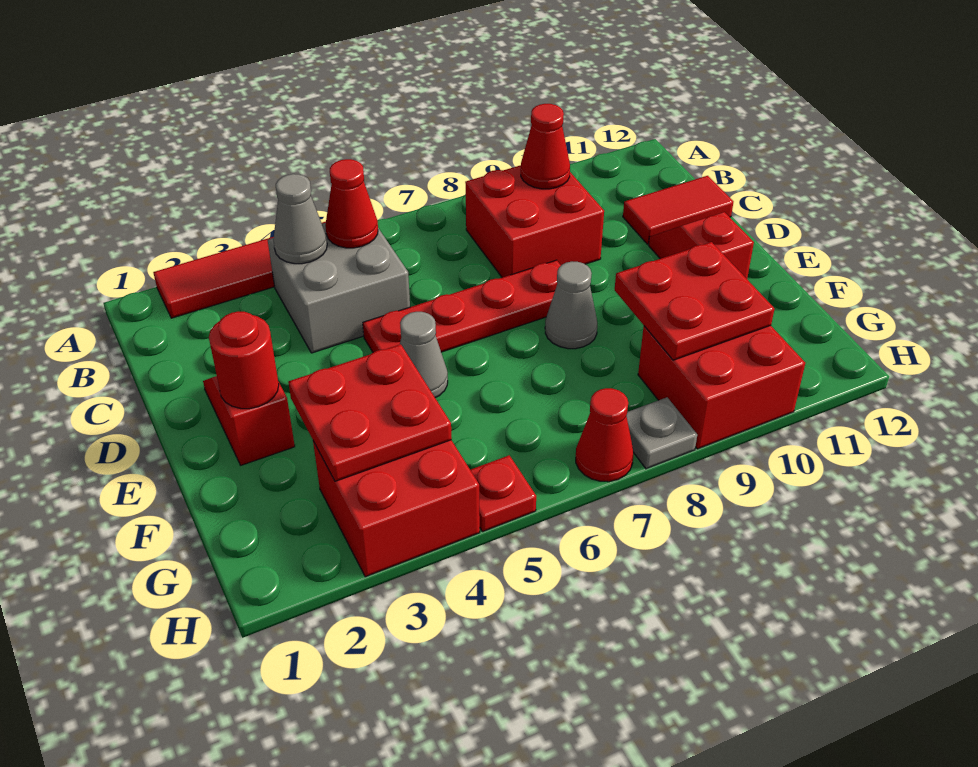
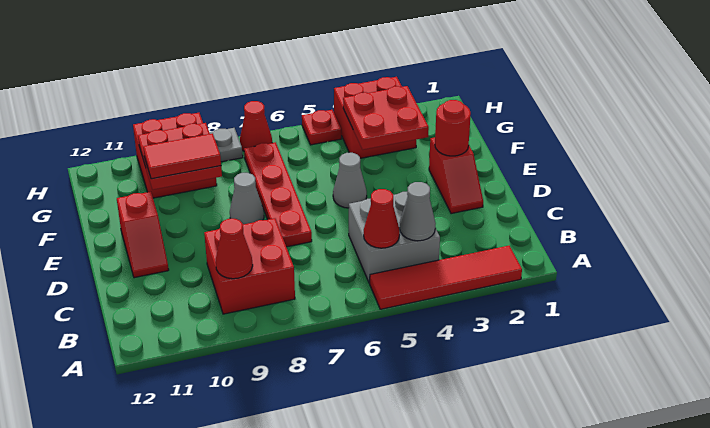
red tile C11:C12 level 1 -> red tile F9:F10 level 3
red plate D5:D8 level 1 -> red plate D7:G7 level 1

